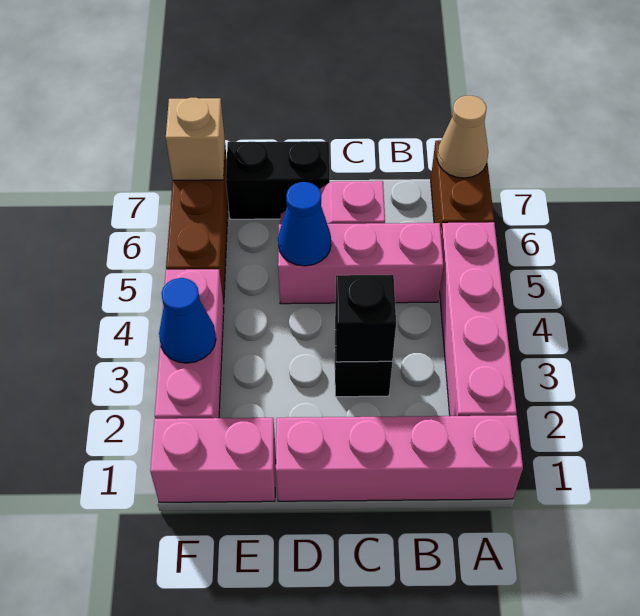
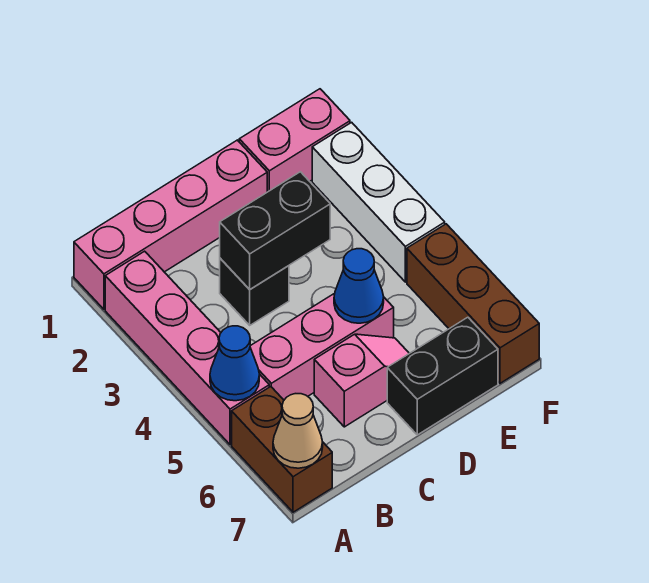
black brick C3 level 2 -> black brick C3:D3 level 2
pink brick F2:F4 level 1 -> white brick F2:F4 level 1
blue cone F3 level 2 -> blue cone A5 level 2
tan brick F7 level 2 -> none

